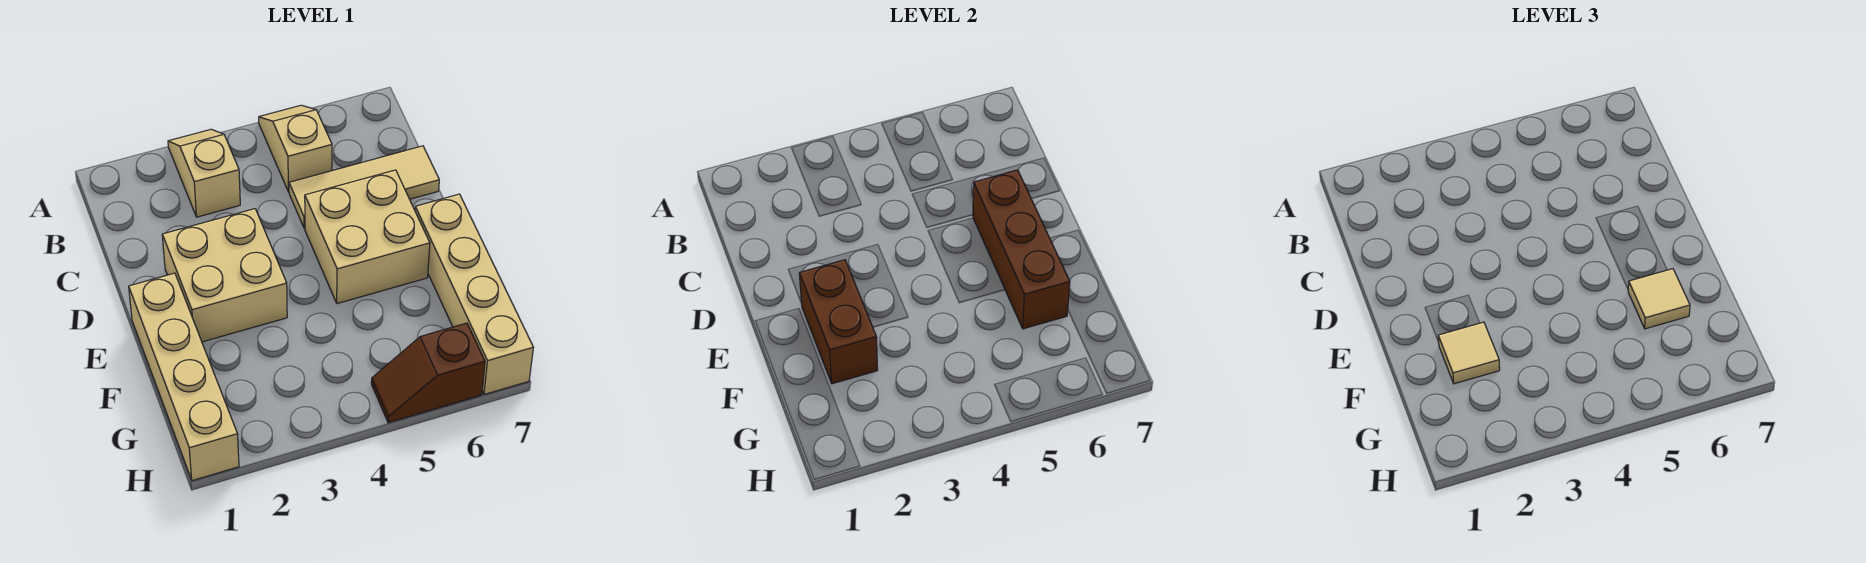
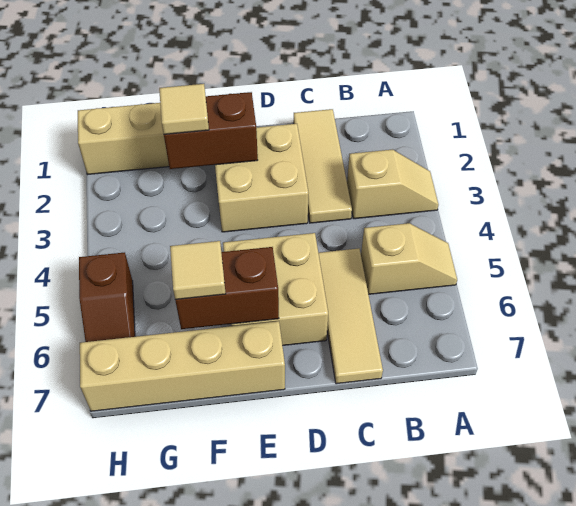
none -> tan tile C1:C3 level 1
brown brick D6:F6 level 2 -> brown brick E6:F6 level 2
brown slope H5:H6 level 1 top 6 -> brown slope H5:H6 level 1 top 5

